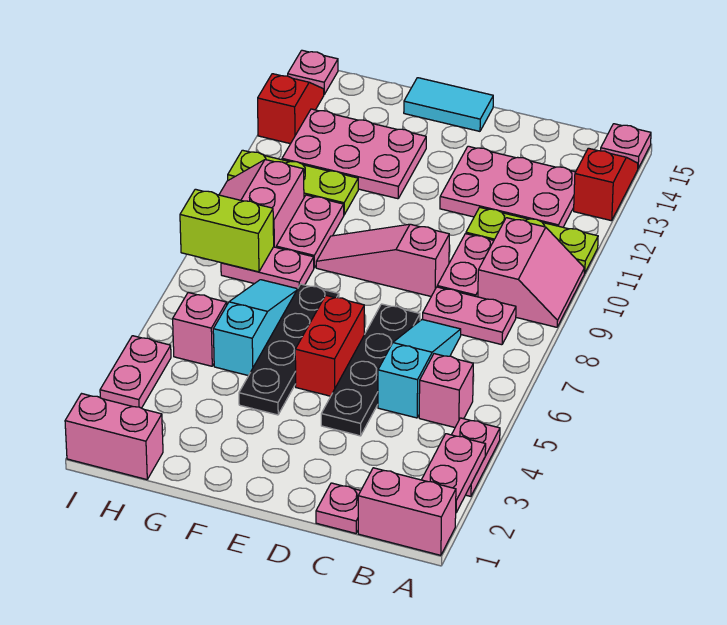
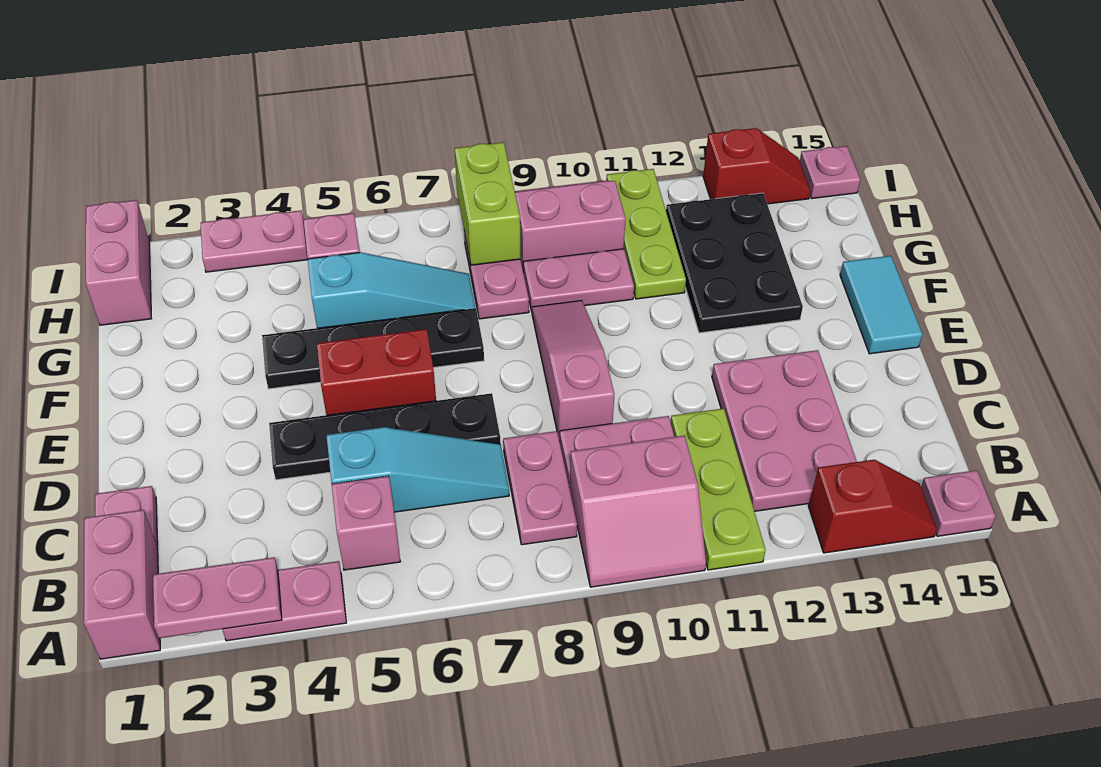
pink plate F12:H13 level 1 -> black plate F12:H13 level 1

